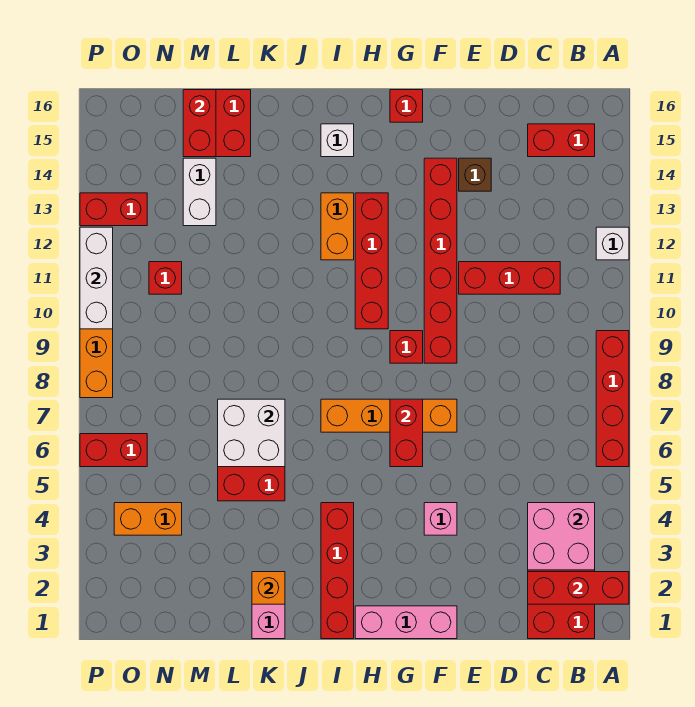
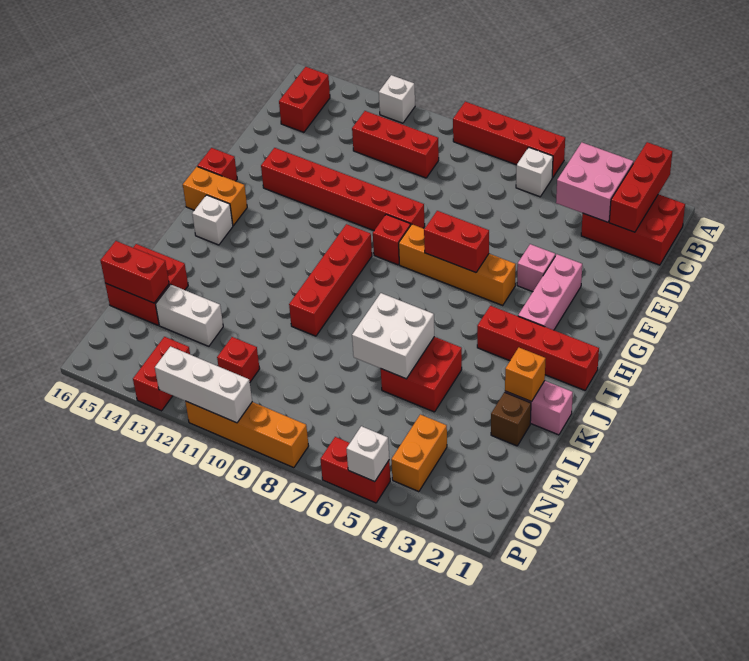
none -> white brick B6 level 1
red brick C11:E11 level 1 -> red brick C10:C12 level 1
brown brick E14 level 1 -> brown brick L2 level 1
pink brick F1:H1 level 1 -> pink brick F3:H3 level 1
orange brick F7:I7 level 1 -> orange brick G5:G8 level 1
red brick H10:H13 level 1 -> red brick H10:K10 level 1
orange brick I12:I13 level 1 -> orange brick H15:H16 level 1
red brick O6:P6 level 1 -> red brick P5:P6 level 1
none -> white brick P5 level 2

